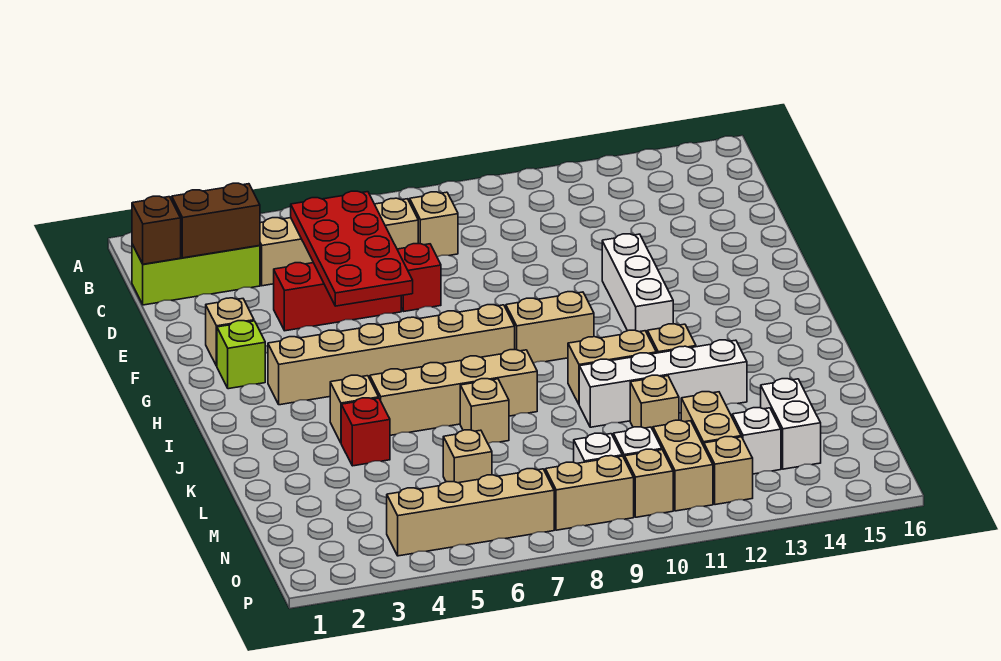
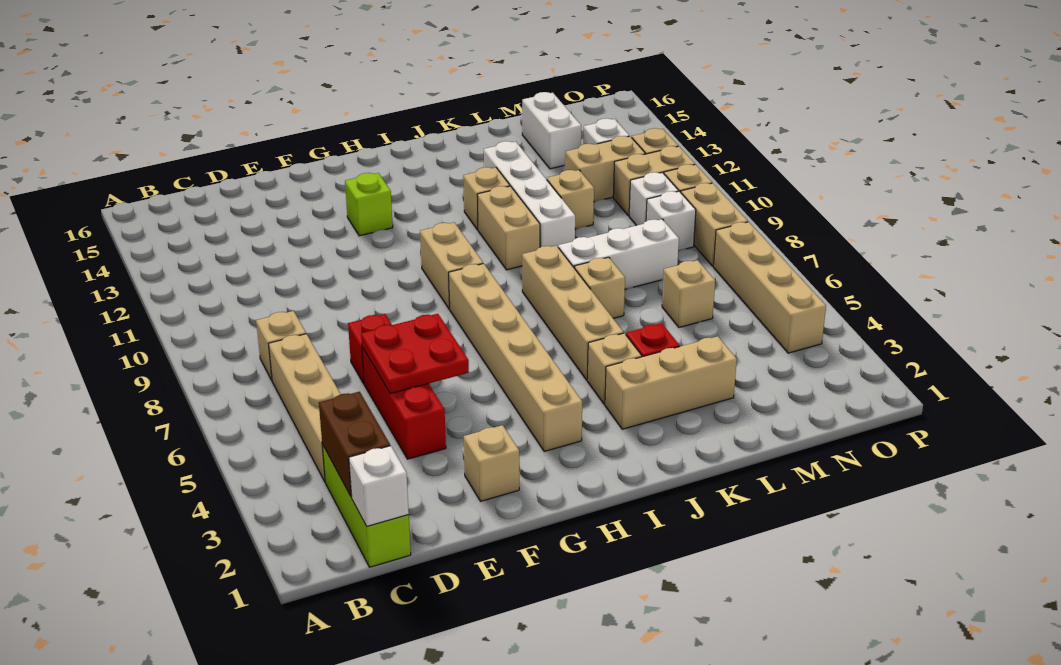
brown brick C1 level 2 -> white brick C1 level 2
red plate C5:F6 level 2 -> red plate E5:F6 level 2
white brick F12:H12 level 1 -> white brick K8:M8 level 1
lime brick G2 level 1 -> lime brick G13 level 1
none -> tan brick J3:L3 level 1
white brick M14:N14 level 1 -> white brick M14:M15 level 1

